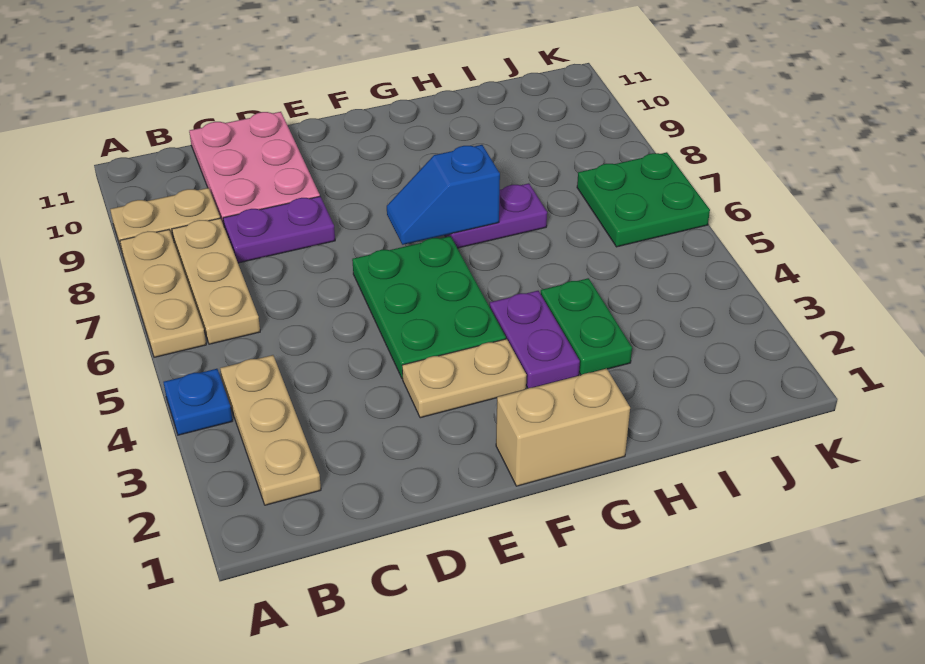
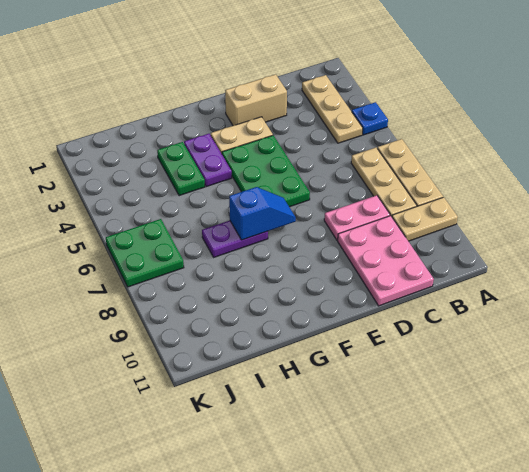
purple plate C8:D8 level 1 -> pink plate C8:D8 level 1
tan brick F1:G1 level 1 -> tan brick D2:E2 level 1

